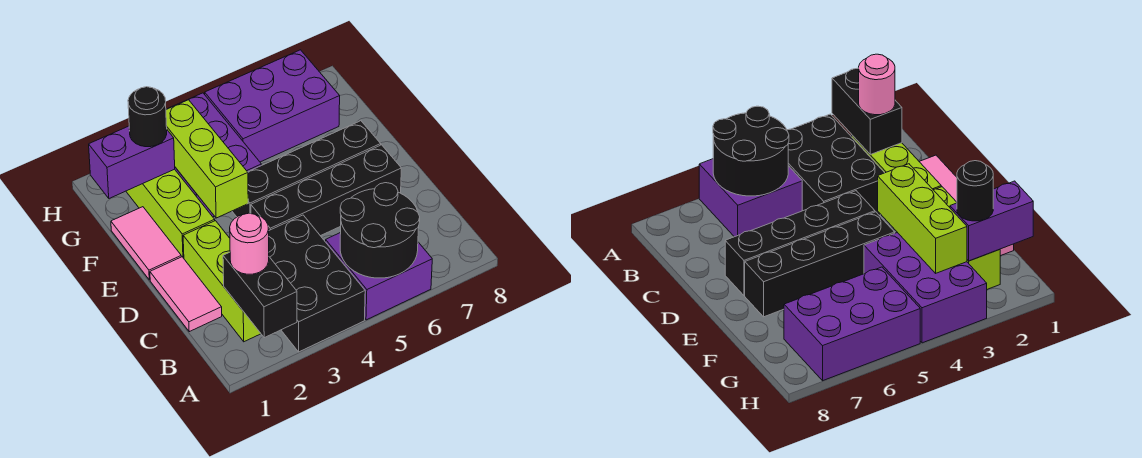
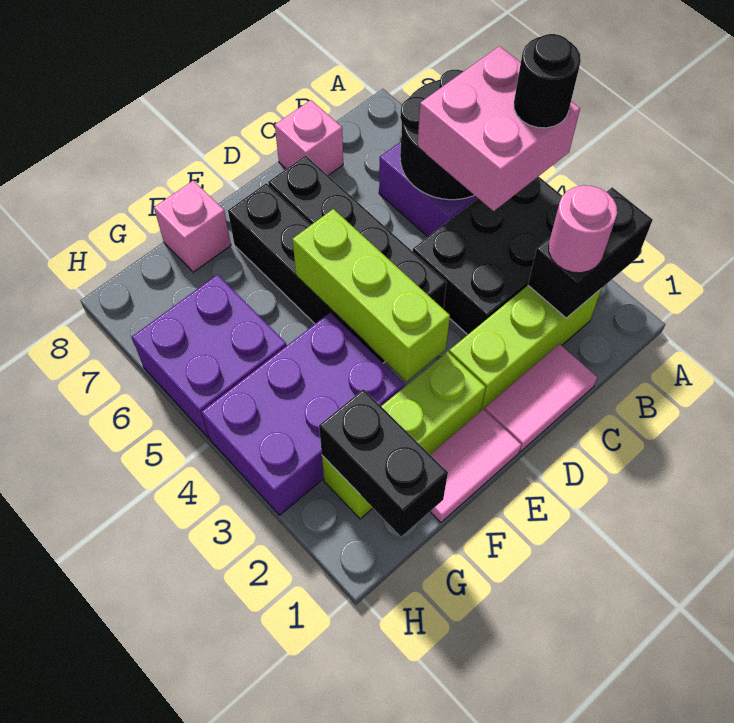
none -> pink brick A4:B5 level 3
none -> pink brick C8 level 1
lime brick E3:G3 level 2 -> lime brick E3:E5 level 2
none -> pink brick F8 level 1
purple brick G1:G2 level 2 -> black brick G1:G2 level 2
black round brick G2 level 3 -> black round brick A4 level 4
purple brick G5:H7 level 1 -> purple brick G5:H6 level 1

